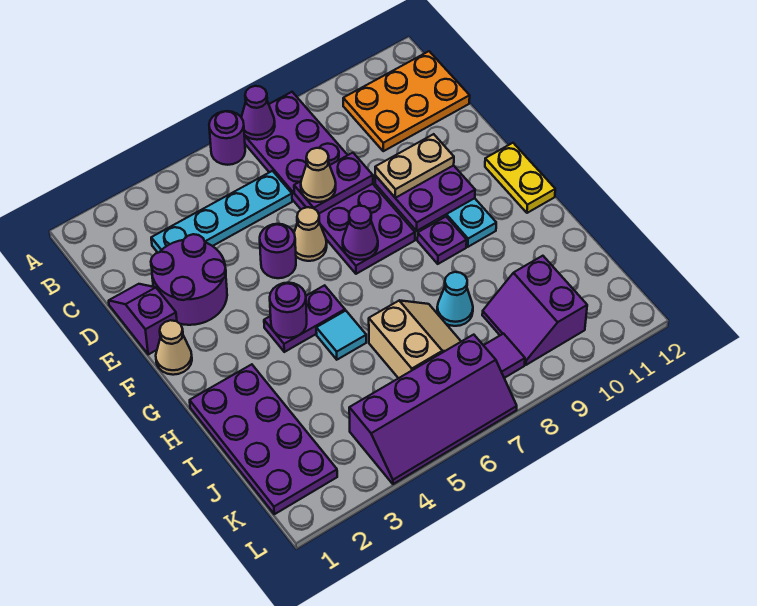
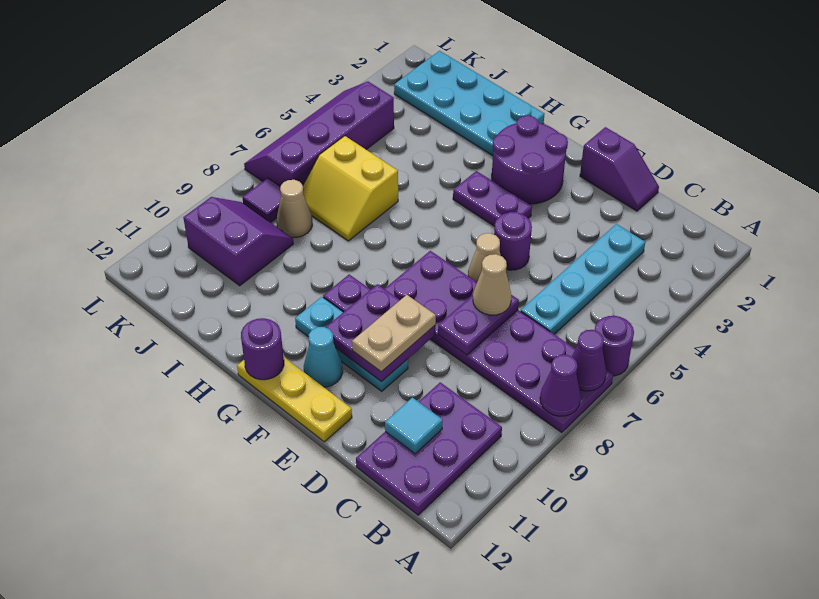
orange plate B10:C12 level 1 -> purple plate B10:C12 level 1
purple round brick D2:E3 level 1 -> purple round brick F2:G3 level 1
tan cone F1 level 1 -> tan cone J8 level 1
purple cone F7 level 2 -> purple cone A8 level 2
yellow plate F12:G12 level 1 -> yellow plate E12:G12 level 1
purple plate G4:G5 level 1 -> purple plate F4:G4 level 1
purple round brick G4 level 2 -> purple round brick G12 level 2
purple plate H1:K2 level 1 -> cyan plate H1:K2 level 1
cyan tile H5 level 1 -> cyan tile C11 level 2
tan slope I6:J7 level 1 top 6 -> yellow slope I6:J7 level 1 top 6
cyan cone I8 level 1 -> cyan cone F11 level 1

